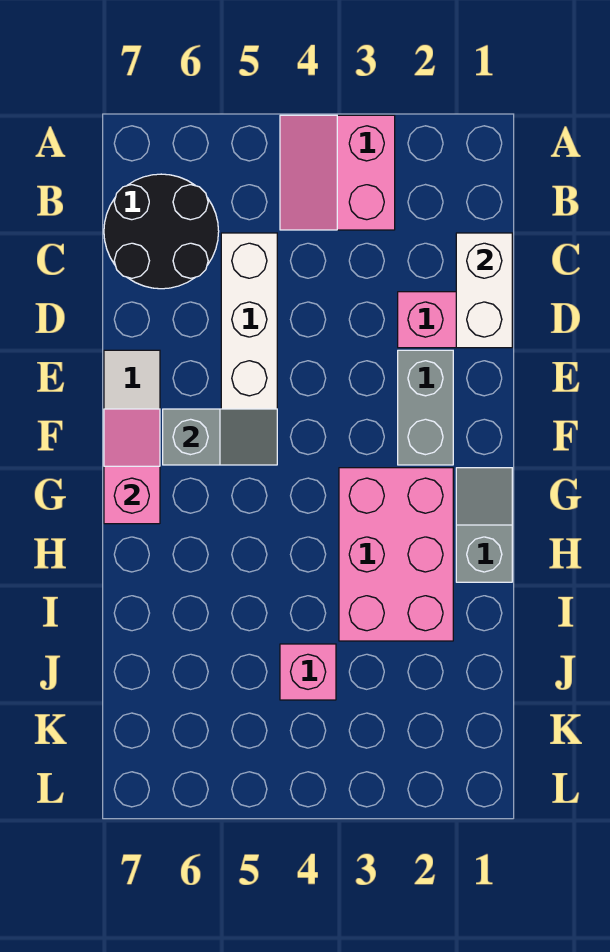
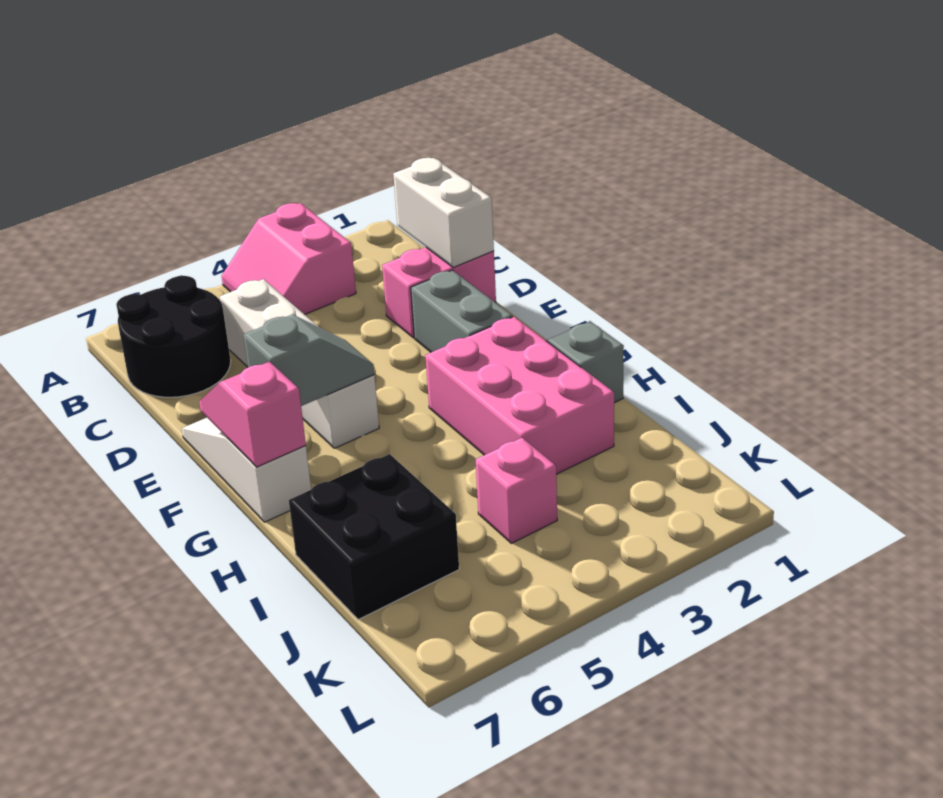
none -> black brick I6:J7 level 1

